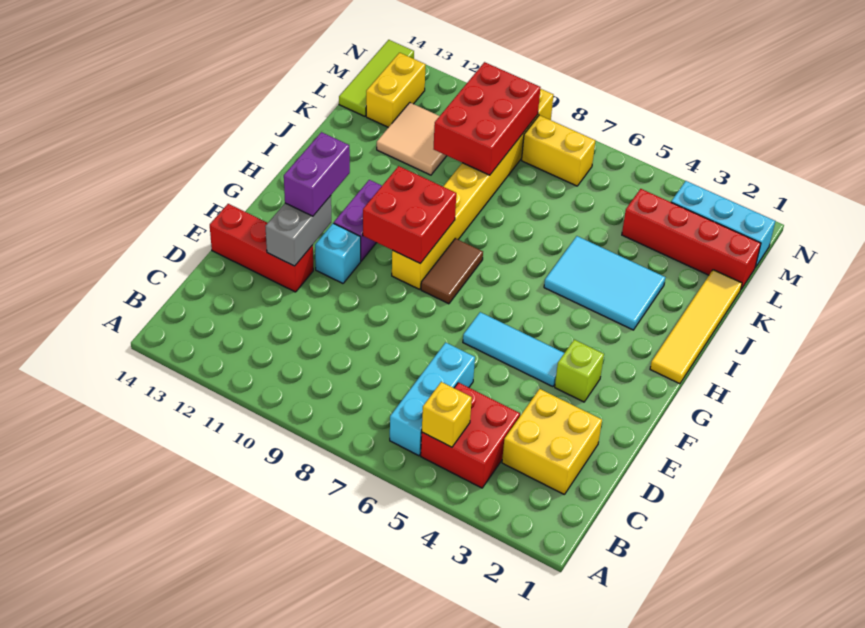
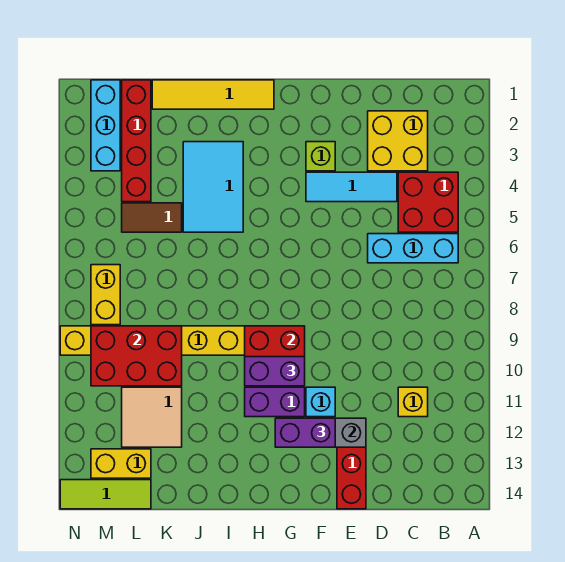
yellow brick B5 level 2 -> yellow brick C11 level 1
cyan tile F4:F6 level 1 -> cyan tile D4:F4 level 1
brown tile G8:H8 level 1 -> brown tile K5:L5 level 1
none -> purple brick G10:H10 level 3

